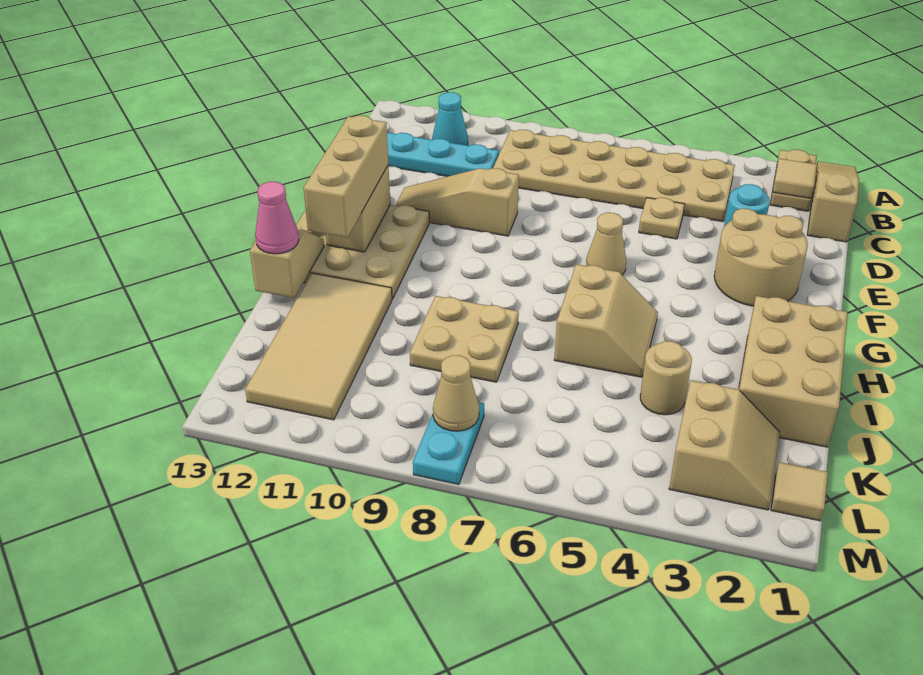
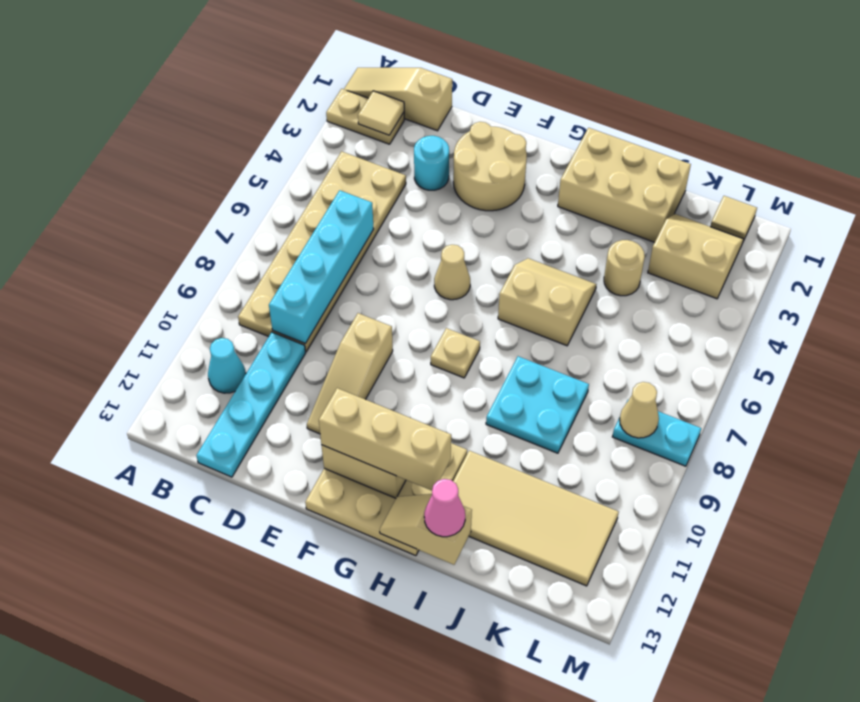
none -> cyan brick C6:C9 level 2
tan plate D5 level 1 -> tan plate G8 level 1
tan plate I8:J9 level 1 -> cyan plate I8:J9 level 1

